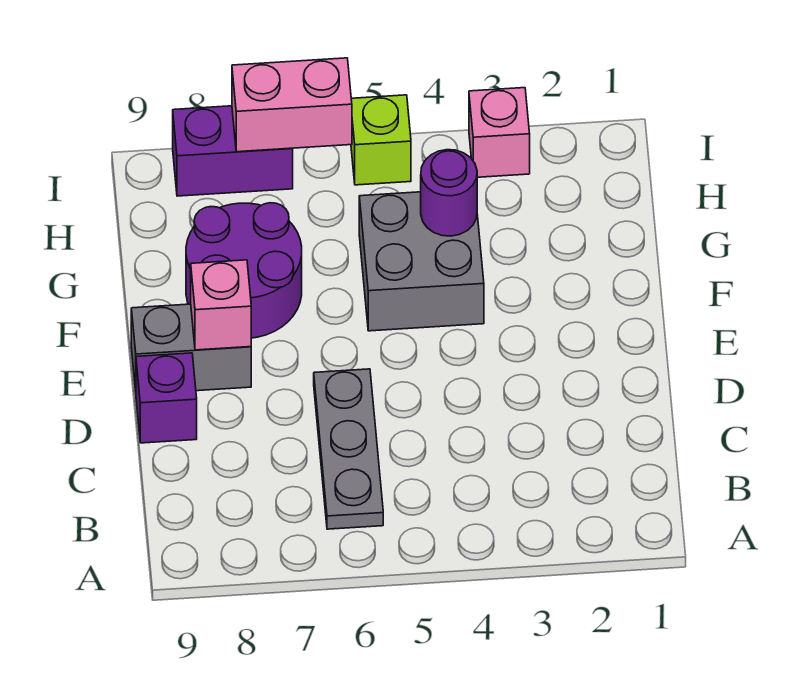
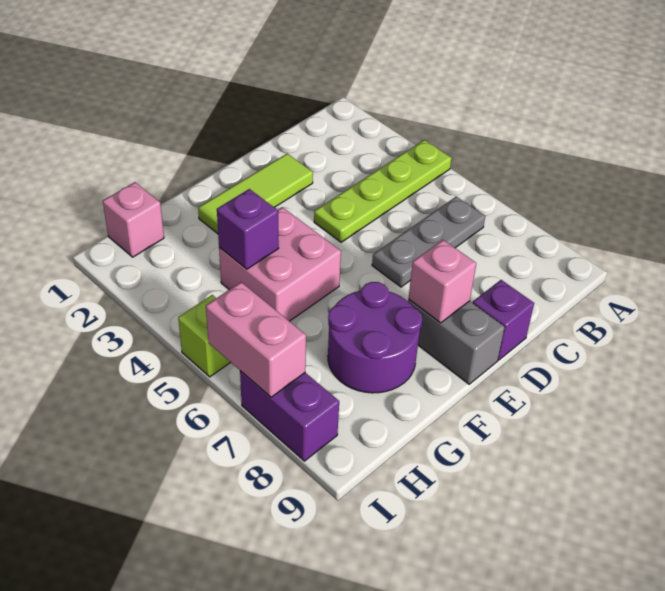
none -> lime plate A4:D4 level 1
none -> lime tile D2:F2 level 1
grey brick F4:G5 level 1 -> pink brick F4:G5 level 1
purple round brick G4 level 2 -> purple brick G4 level 2
pink brick I3 level 1 -> pink brick H1 level 1

